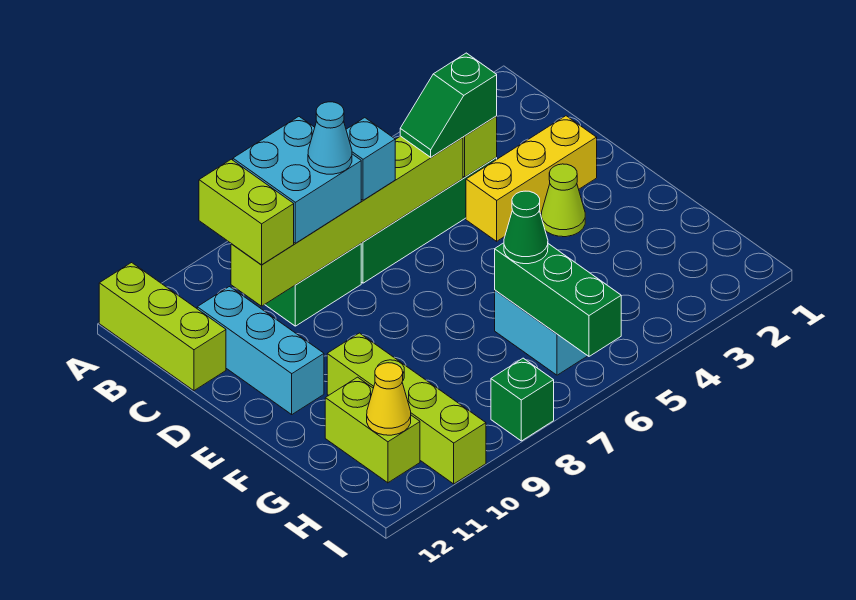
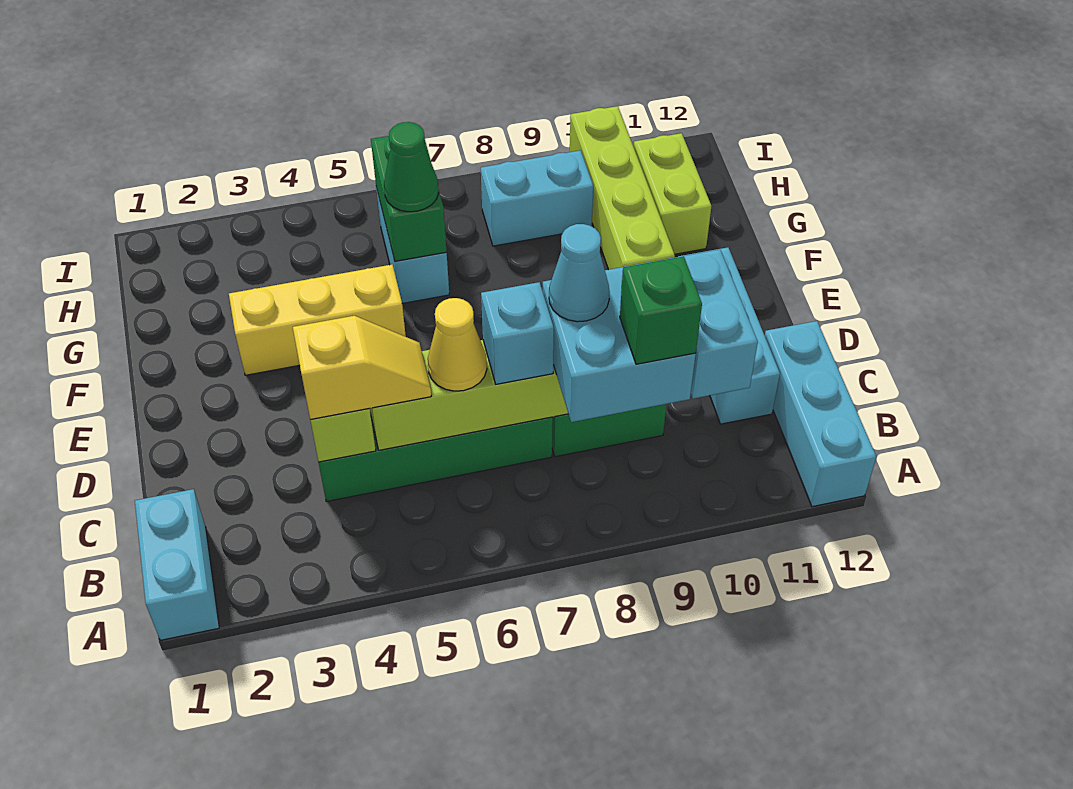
none -> cyan brick A1:B1 level 1
lime brick A12:C12 level 1 -> cyan brick A12:C12 level 1
lime brick B10:C10 level 3 -> cyan brick B10:C10 level 3
green slope C4:C5 level 3 top 4 -> yellow slope C4:C5 level 3 top 4
yellow brick D2:D4 level 1 -> yellow brick F3:F5 level 1
lime cone E3 level 1 -> none
green brick G6:I6 level 2 -> green brick G6:H6 level 2
none -> cyan brick H8:H9 level 1
yellow cone H11 level 2 -> yellow cone C6 level 3
green brick I8 level 1 -> green brick B9 level 4

